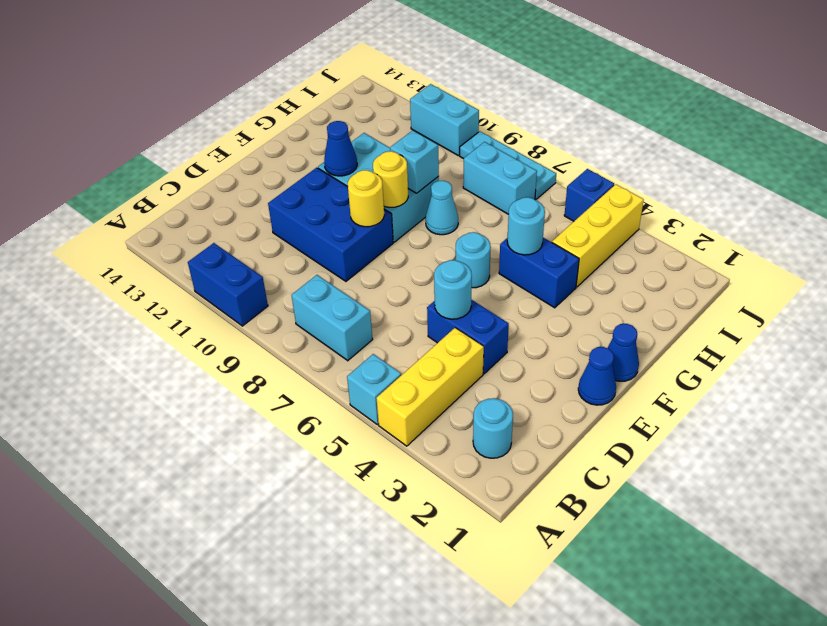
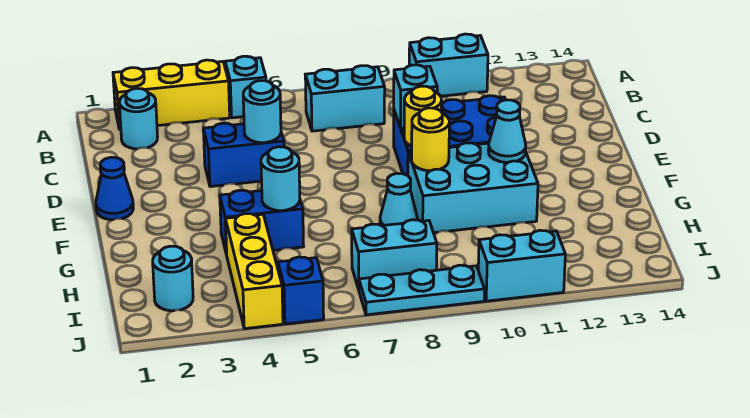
yellow brick A4:C4 level 1 -> yellow brick A2:A4 level 1
blue brick A10:A11 level 1 -> cyan brick A10:A11 level 1
blue cone F1 level 1 -> none
cyan round brick F6 level 1 -> cyan round brick I2 level 1
blue cone F11 level 2 -> cyan cone F11 level 2
cyan brick G9 level 2 -> cyan brick D9 level 2

